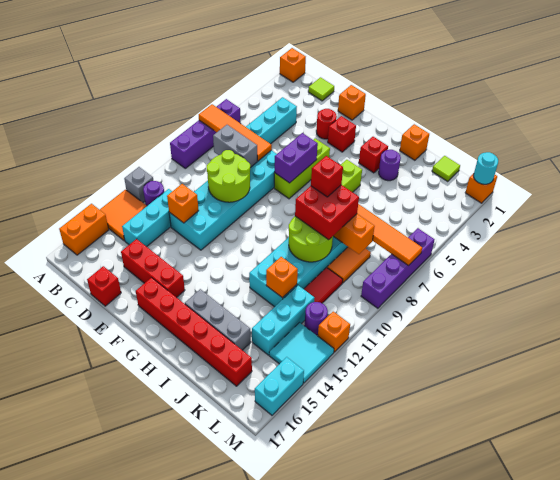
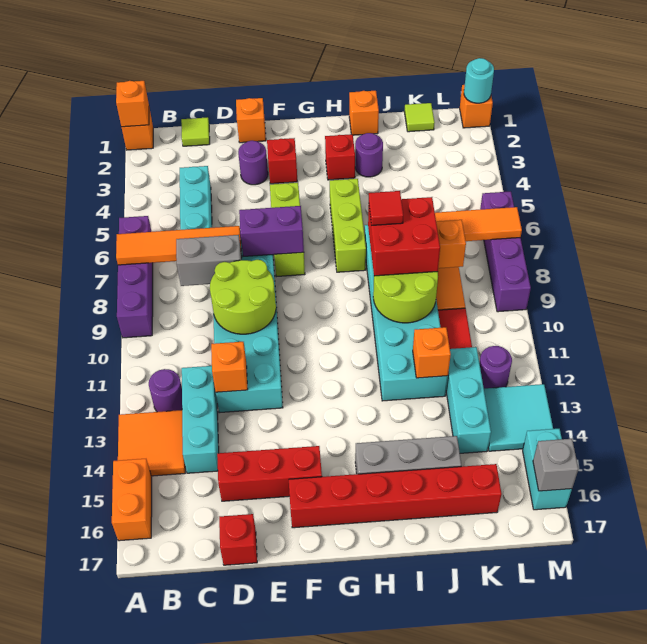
grey brick A12 level 1 -> grey brick M16 level 2
red round brick E3 level 1 -> purple round brick E3 level 1
purple brick F6:F7 level 2 -> purple brick E7:F7 level 2
red brick I8 level 4 -> red tile I8 level 4
orange brick M12 level 1 -> orange brick A1 level 2

